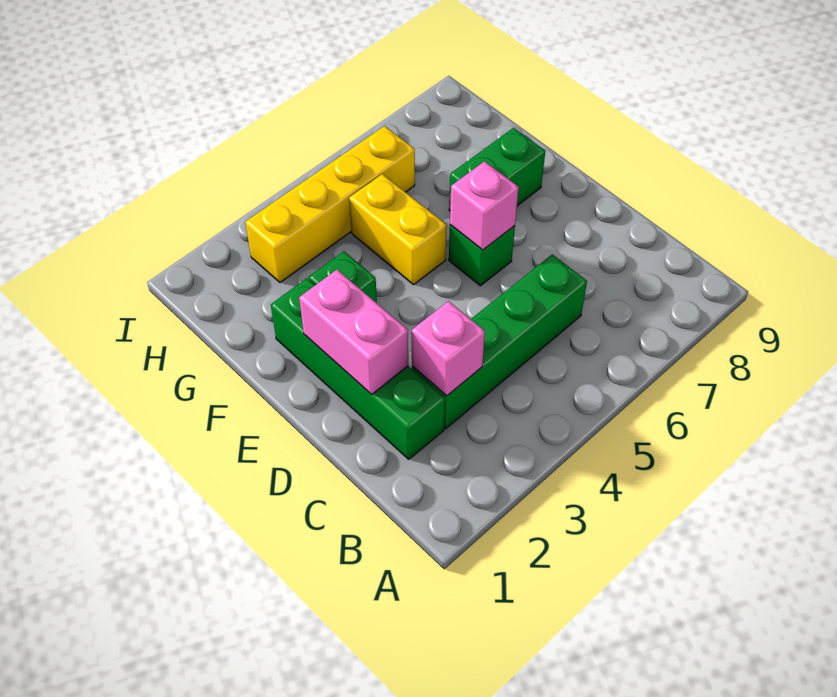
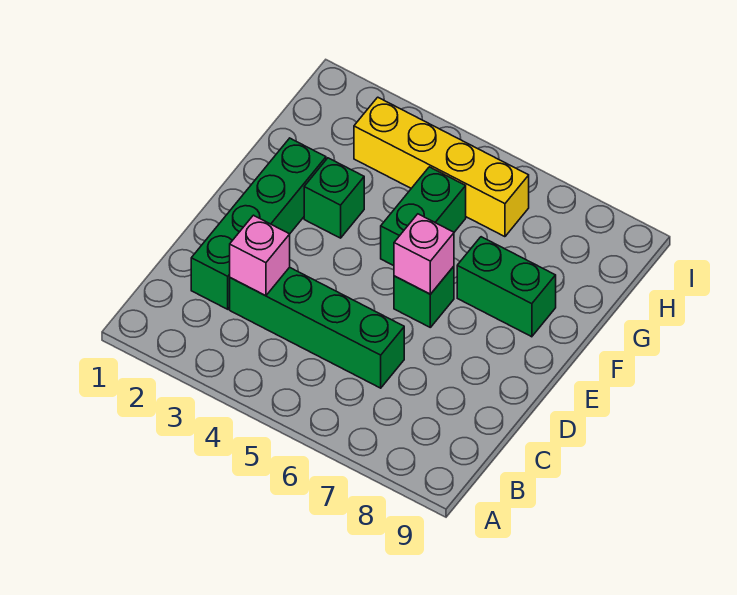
pink brick D2:E2 level 2 -> none
yellow brick F5:G5 level 1 -> green brick F5:G5 level 1

